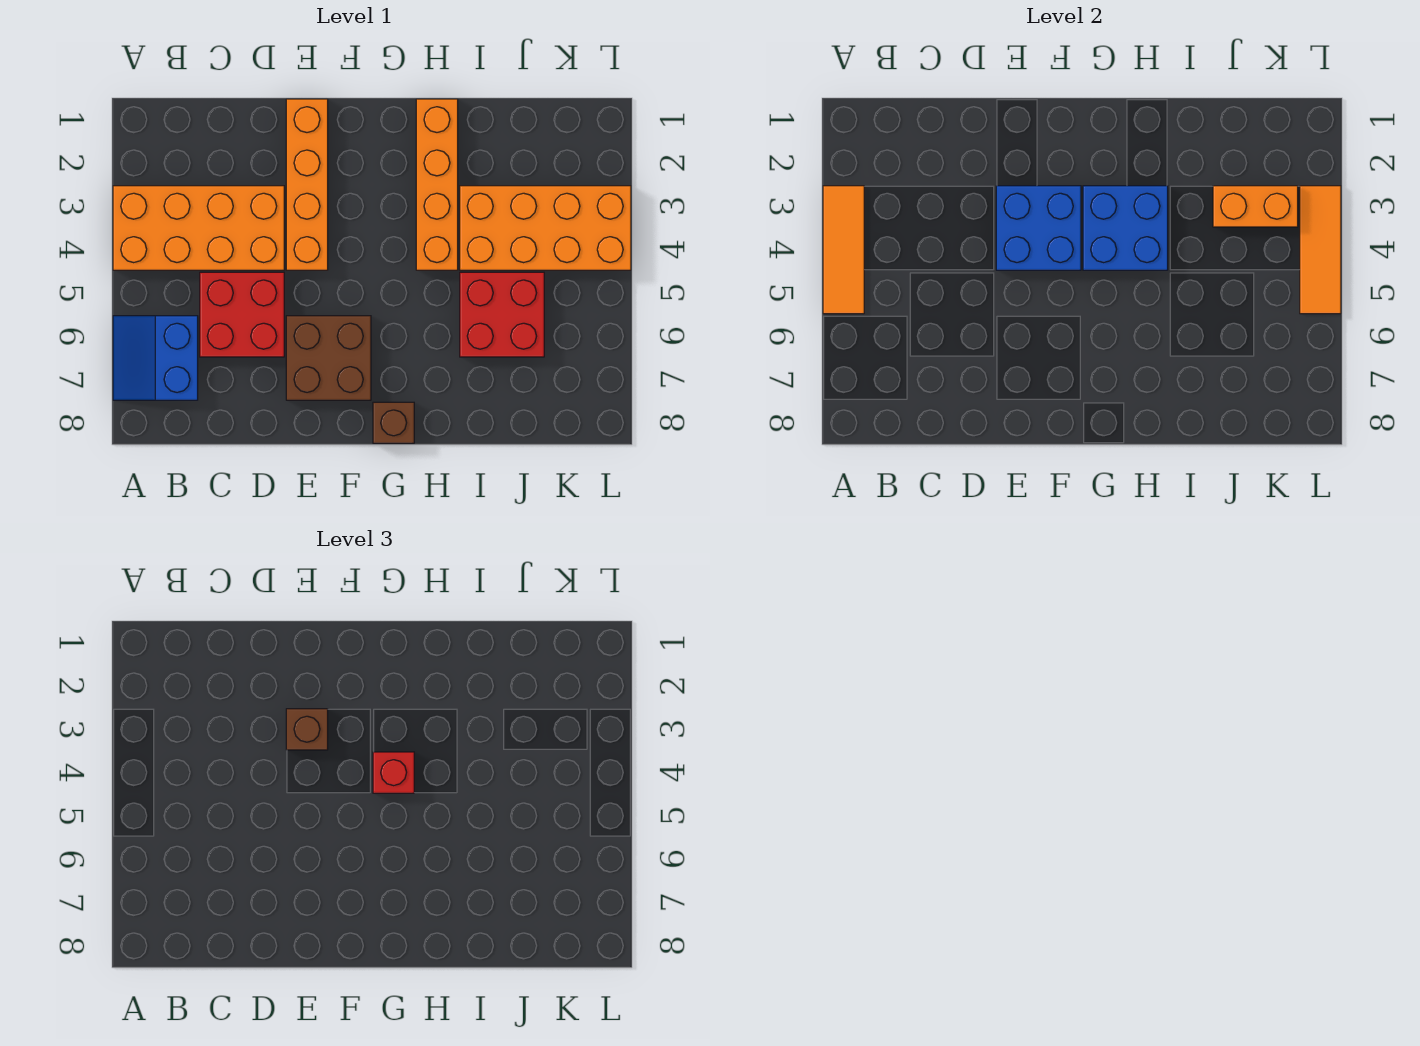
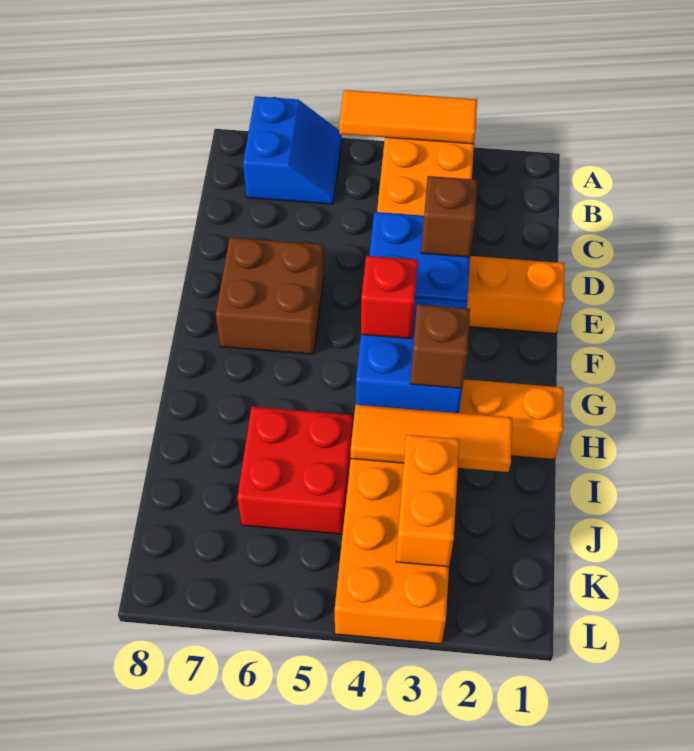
blue slope A6:B7 level 1 top B -> blue slope A6:B7 level 1 top 7
red brick C5:D6 level 1 -> none
brown brick G8 level 1 -> brown brick H3 level 3
orange tile L3:L5 level 2 -> orange tile I2:I4 level 2

